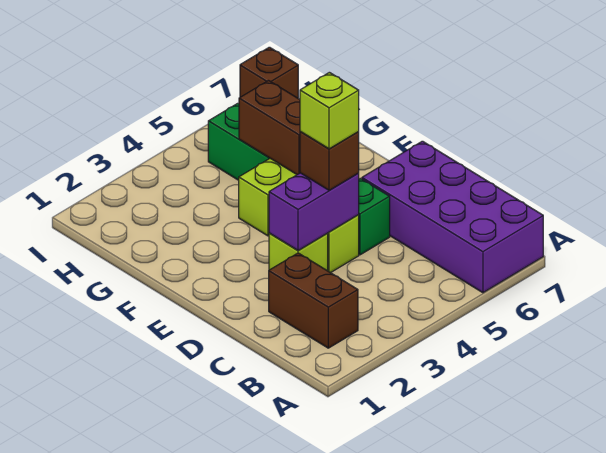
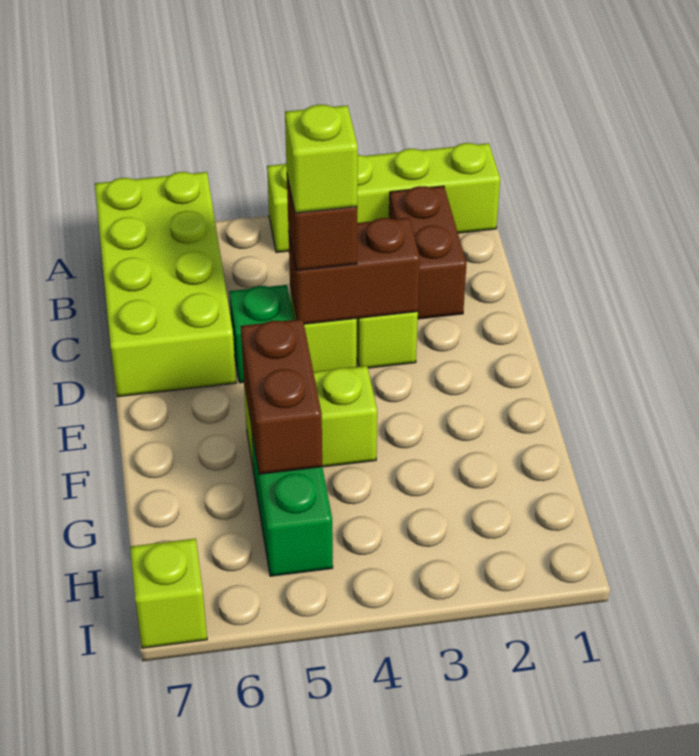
none -> lime brick A1:A4 level 1
purple brick A6:D7 level 1 -> lime brick A6:D7 level 1
purple brick D3:D4 level 2 -> brown brick D3:D4 level 2
brown brick I7 level 1 -> lime brick I7 level 1

